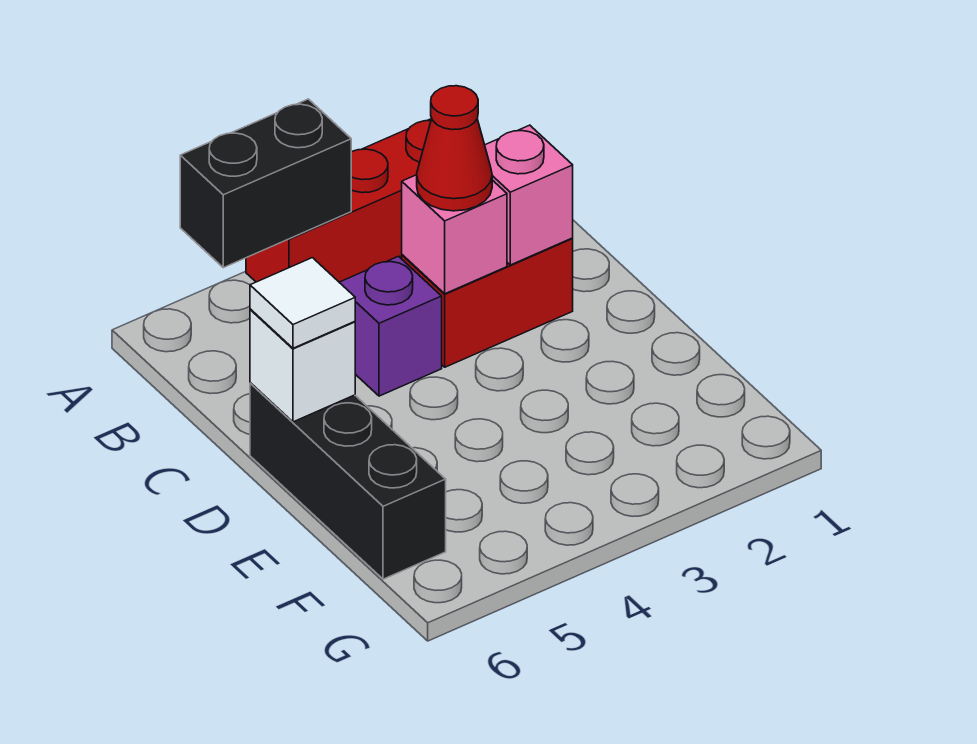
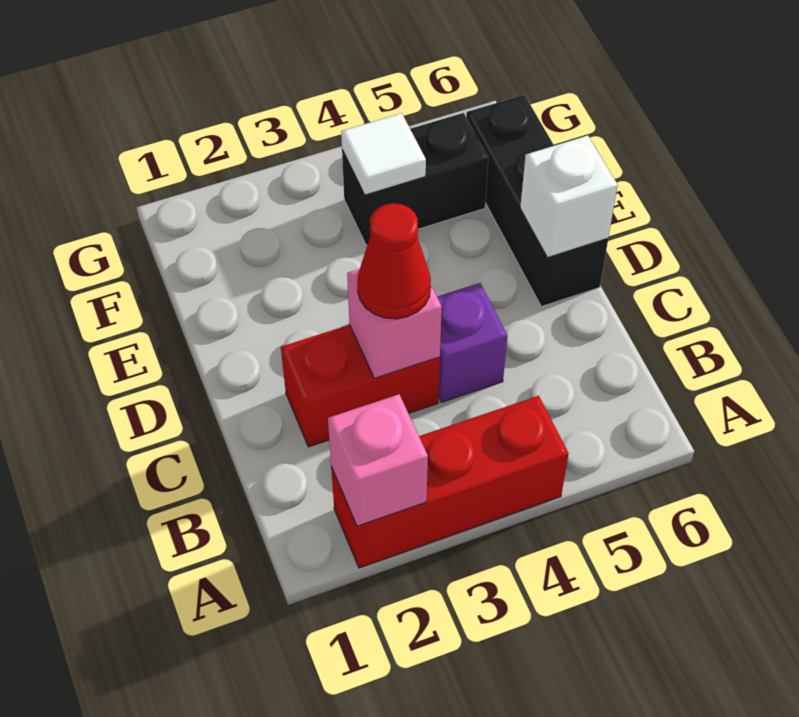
black brick A4:A5 level 2 -> black brick F4:F5 level 1
pink brick C2 level 2 -> pink brick A2 level 2
white tile D6 level 3 -> white tile F4 level 2

